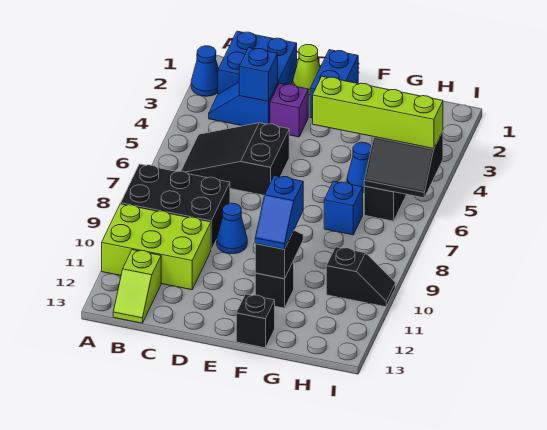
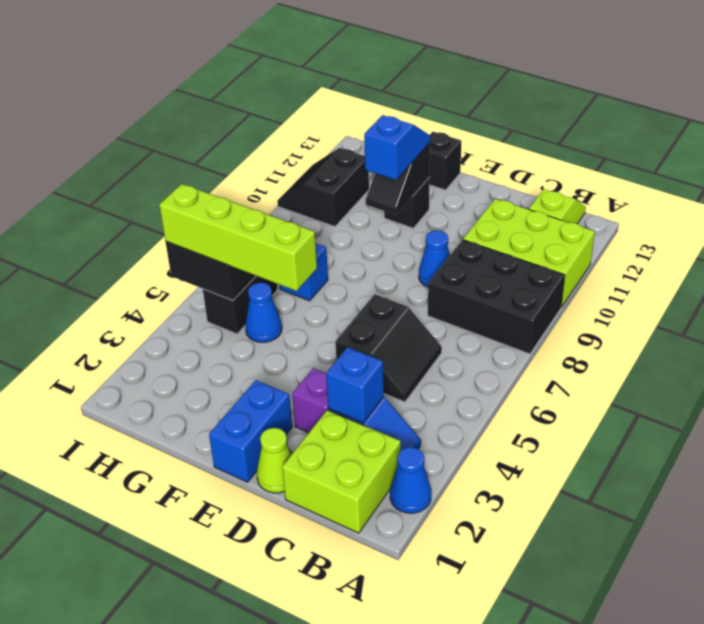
blue brick B1:C2 level 1 -> lime brick B1:C2 level 1
black slope B5:D6 level 1 top D -> black slope C5:D6 level 1 top D
black slope H10:I10 level 1 top H -> black slope H10:I11 level 1 top H

